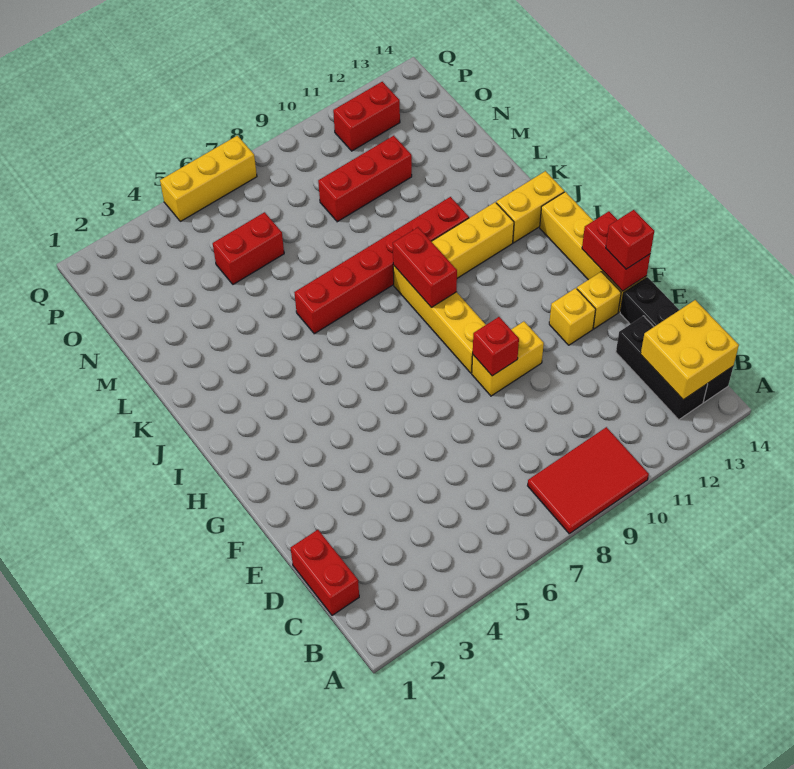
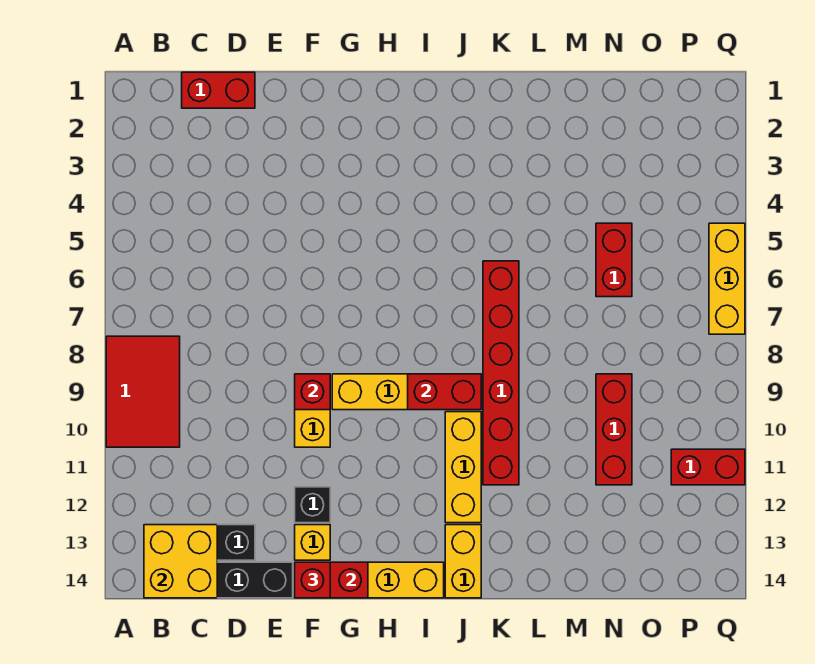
yellow brick F12 level 1 -> black brick F12 level 1
red brick P11:P12 level 1 -> red brick P11:Q11 level 1

